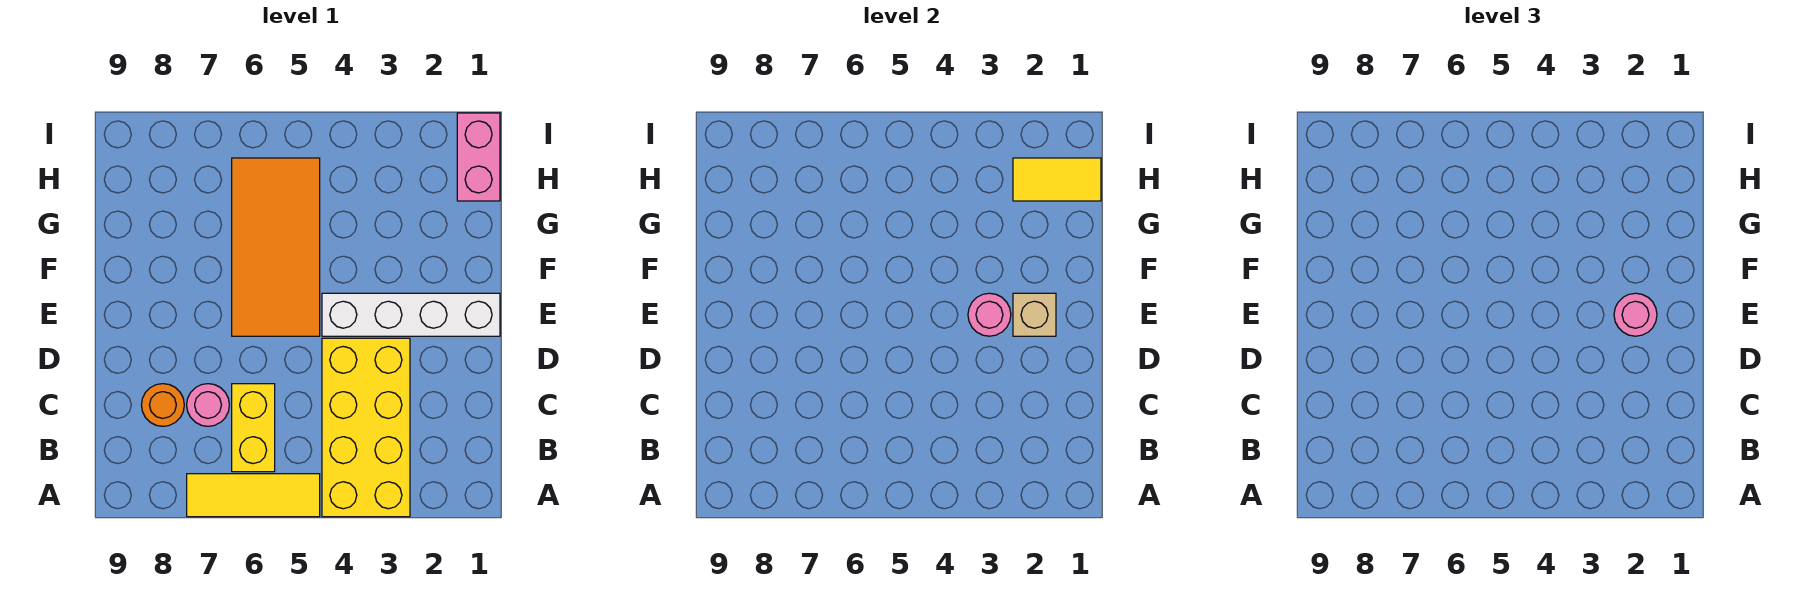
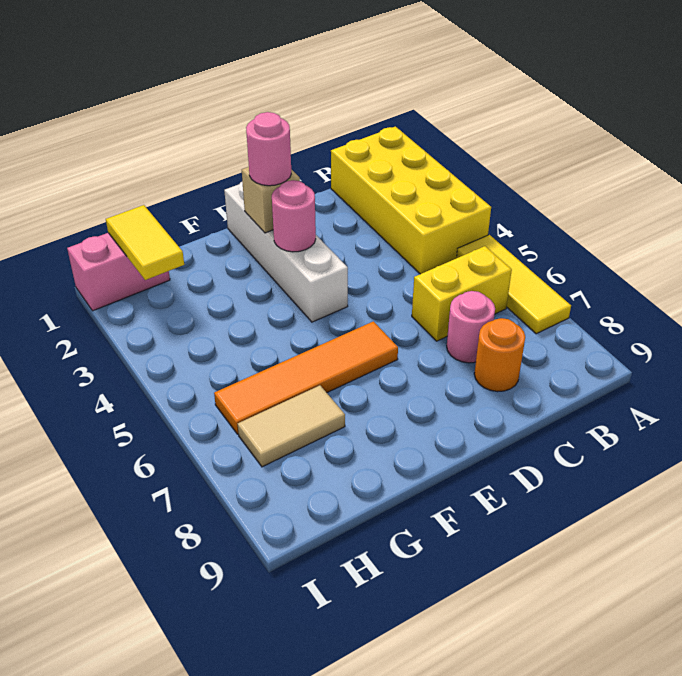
yellow brick A3:D4 level 1 -> yellow brick A1:B4 level 1
orange tile E5:H6 level 1 -> orange tile E6:H6 level 1
none -> tan tile G7:H7 level 1

